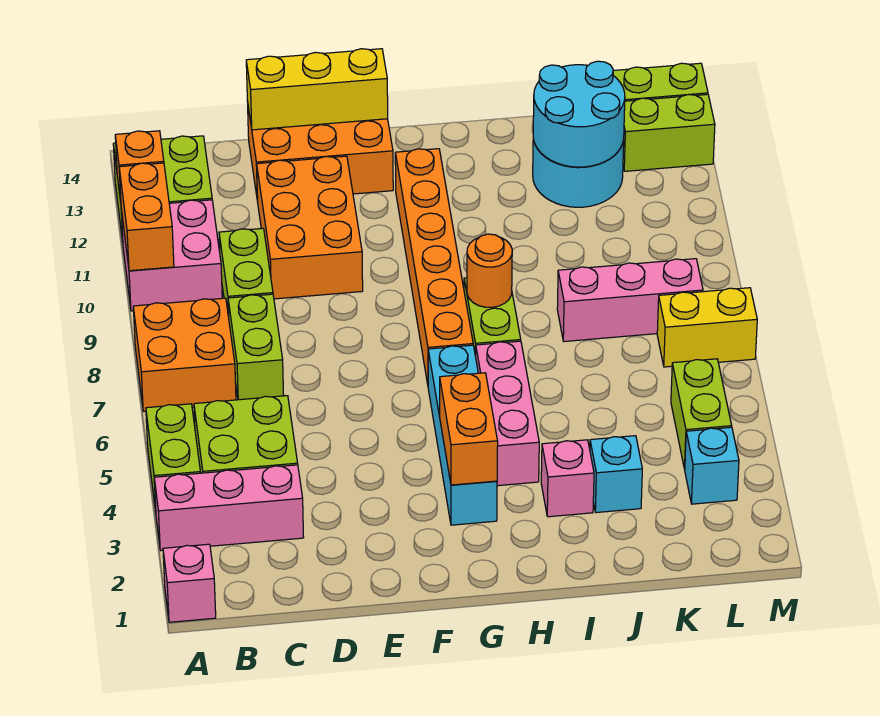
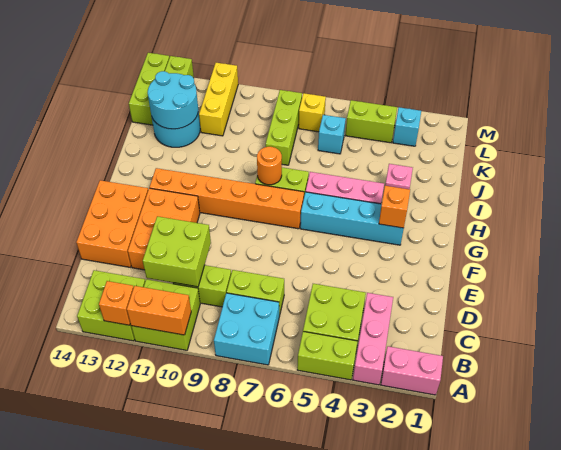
pink brick A1 level 1 -> pink brick A1:A2 level 1
orange brick A7:B8 level 1 -> cyan brick A7:B8 level 1
pink brick A10:B11 level 1 -> lime brick A10:B11 level 1
none -> lime brick C10:D11 level 2
orange brick D10:E12 level 1 -> orange brick D11:F12 level 1
yellow brick D14:F14 level 2 -> yellow brick K11:M11 level 1
orange brick G3:G4 level 2 -> orange brick G3 level 2
cyan brick J3 level 1 -> cyan brick K6 level 1
pink brick J8:L8 level 1 -> lime brick J8:L8 level 1
yellow brick L7:M7 level 1 -> yellow brick L7 level 1

